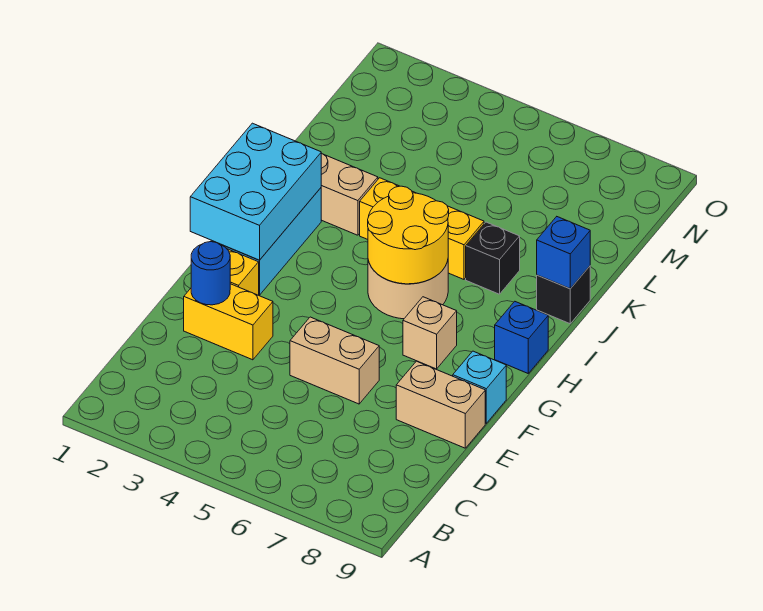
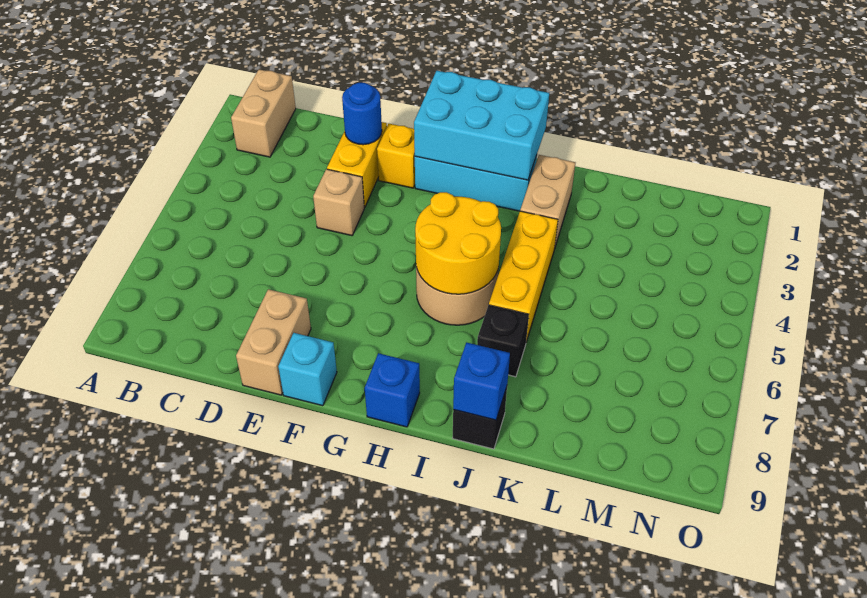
tan brick E5:E6 level 1 -> tan brick B1:B2 level 1
tan brick G7 level 1 -> tan brick E4 level 1

